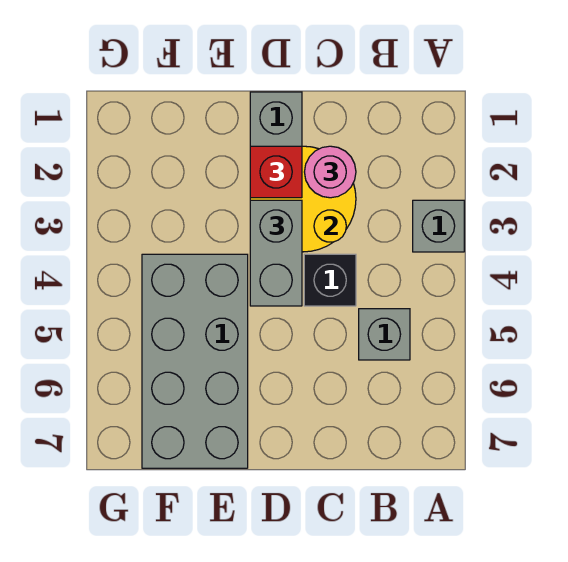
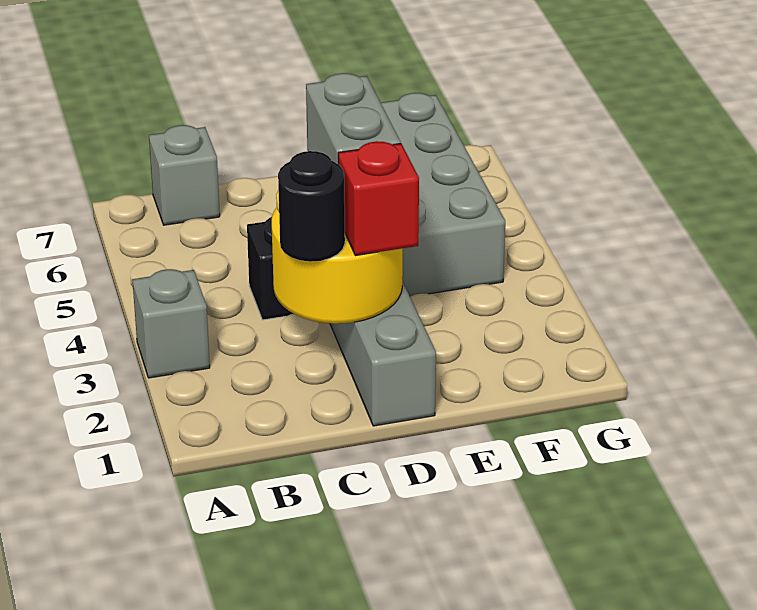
grey brick B5 level 1 -> grey brick B7 level 1
pink round brick C2 level 3 -> black round brick C2 level 3

